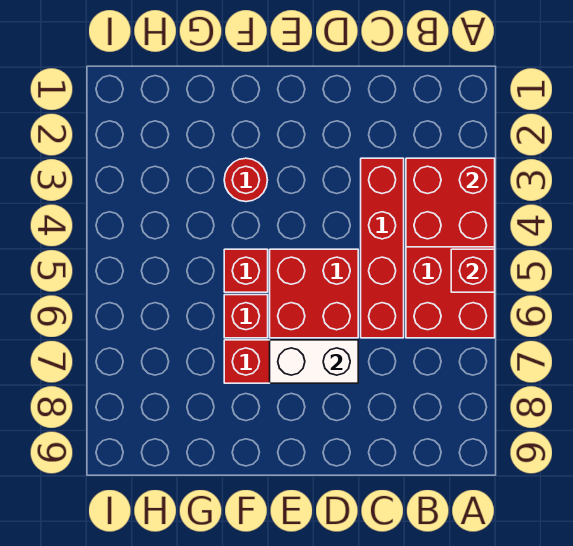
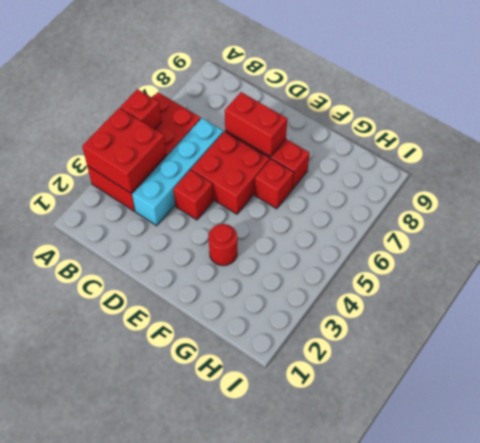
red brick C3:C6 level 1 -> cyan brick C3:C6 level 1
white brick D7:E7 level 2 -> red brick D7:E7 level 2
red brick F5 level 1 -> red brick D4 level 1

